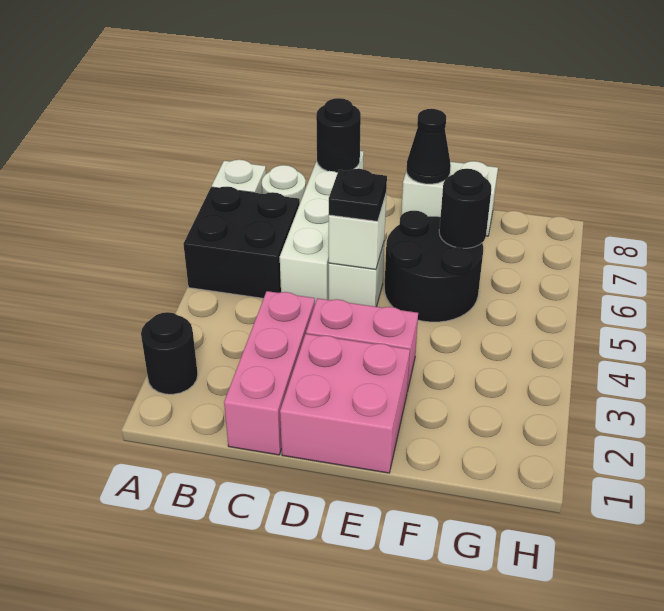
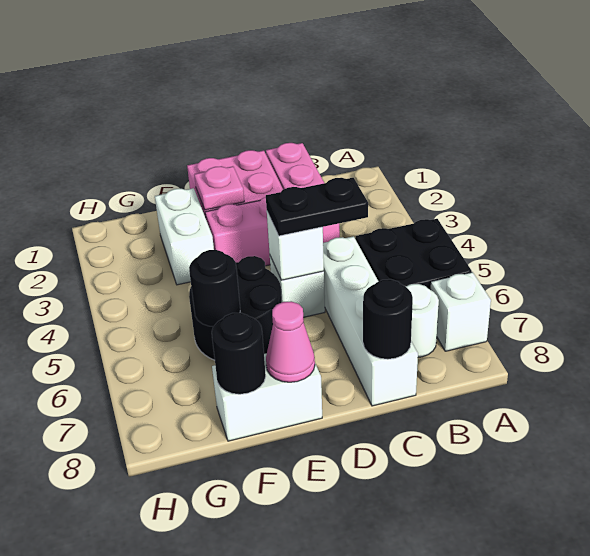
black round brick A2 level 1 -> black round brick F8 level 2
black plate D5 level 3 -> black plate C5:D5 level 3
none -> pink plate E2 level 2
black cone E8 level 2 -> pink cone E8 level 2
none -> white brick F2:F3 level 1

